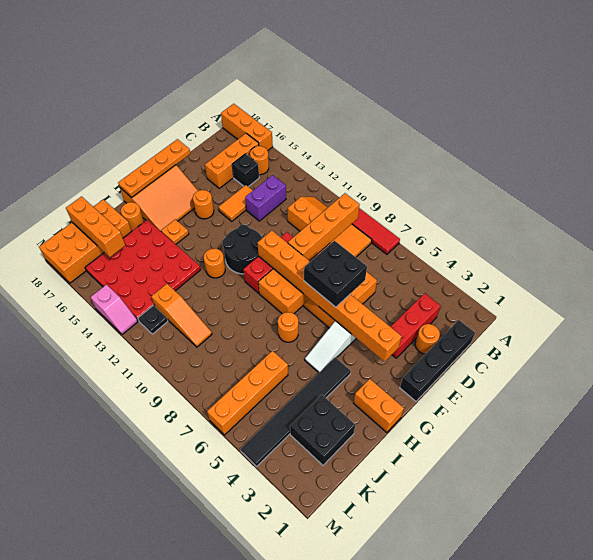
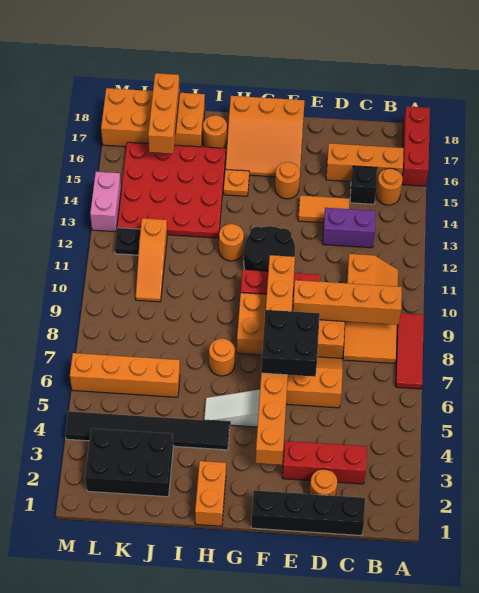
orange brick A16:A18 level 1 -> red brick A16:A18 level 1
orange plate E18:H18 level 2 -> none
black brick J2:K3 level 1 -> black brick J2:L3 level 1
pink slope M13:M14 level 1 top 14 -> pink brick M13:M14 level 1

